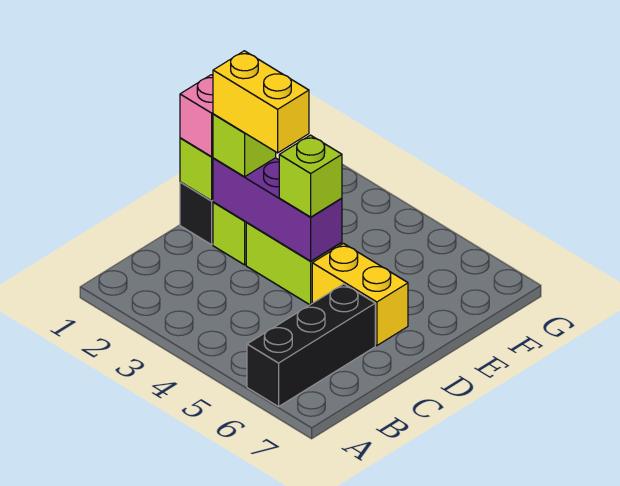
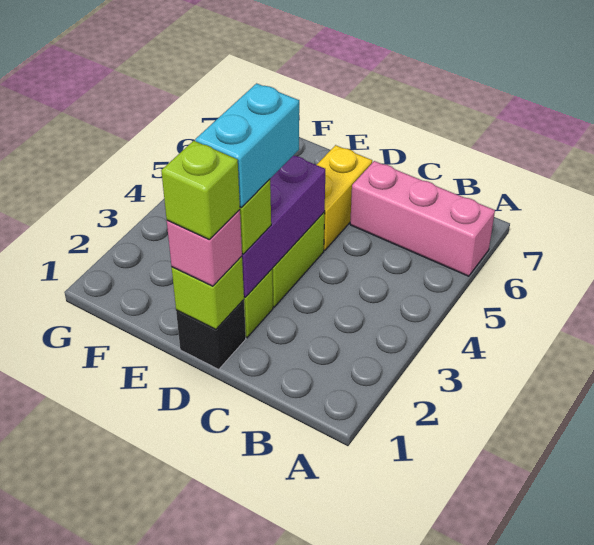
black brick A6:C6 level 1 -> pink brick A6:C6 level 1
yellow brick D2:D3 level 4 -> cyan brick D2:D3 level 4
lime brick D4 level 3 -> lime brick D1 level 4

